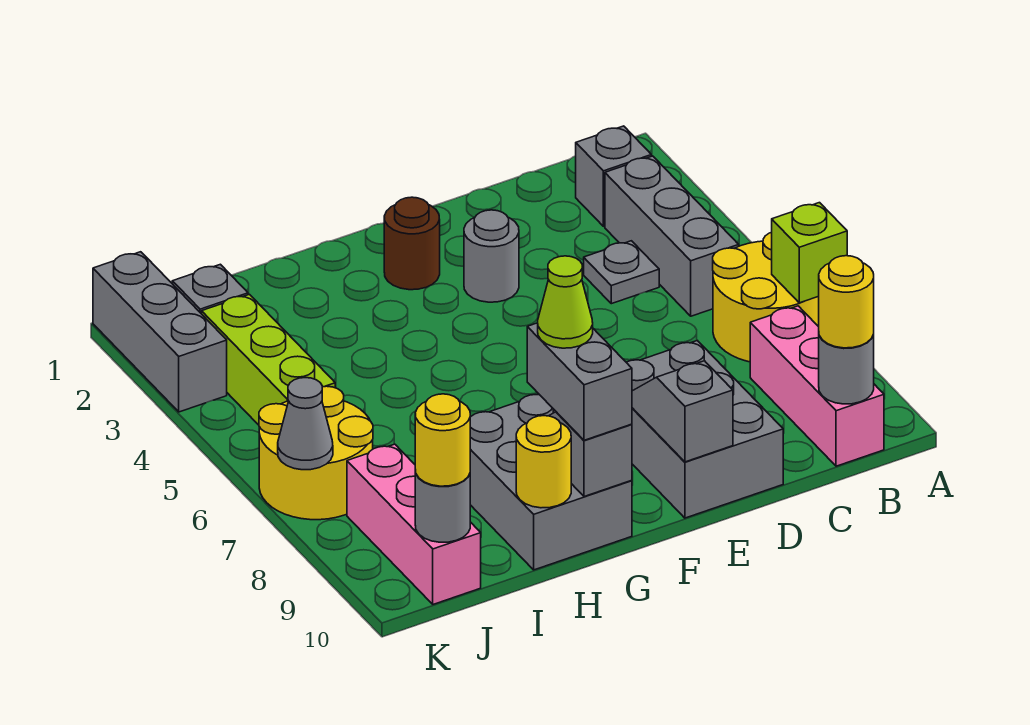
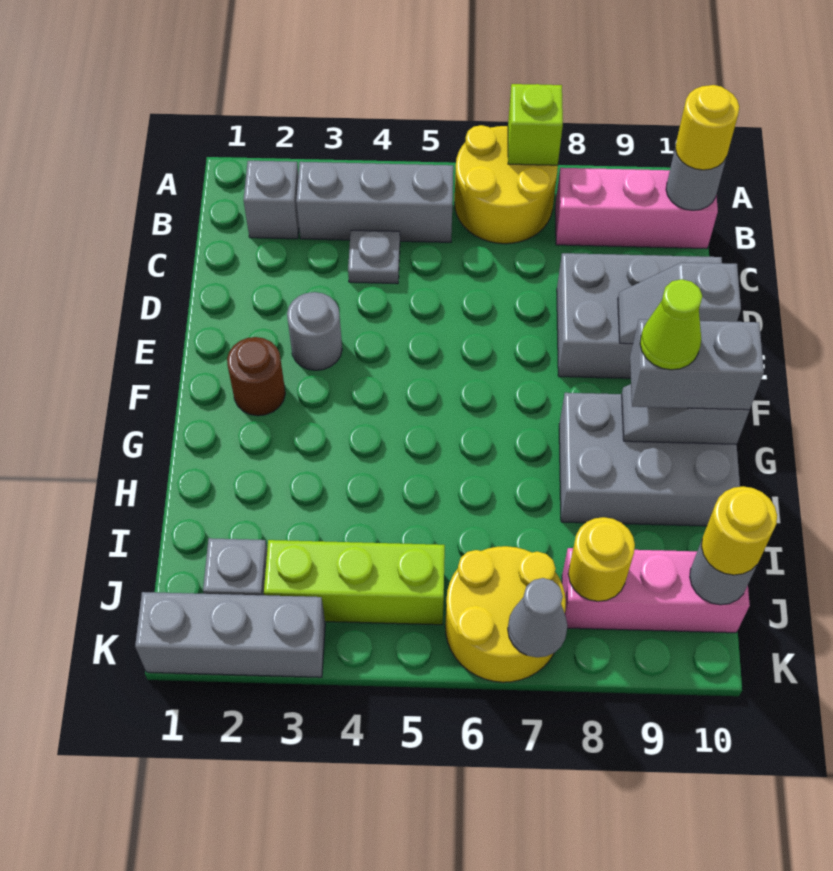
yellow round brick H10 level 2 -> yellow round brick J8 level 2

